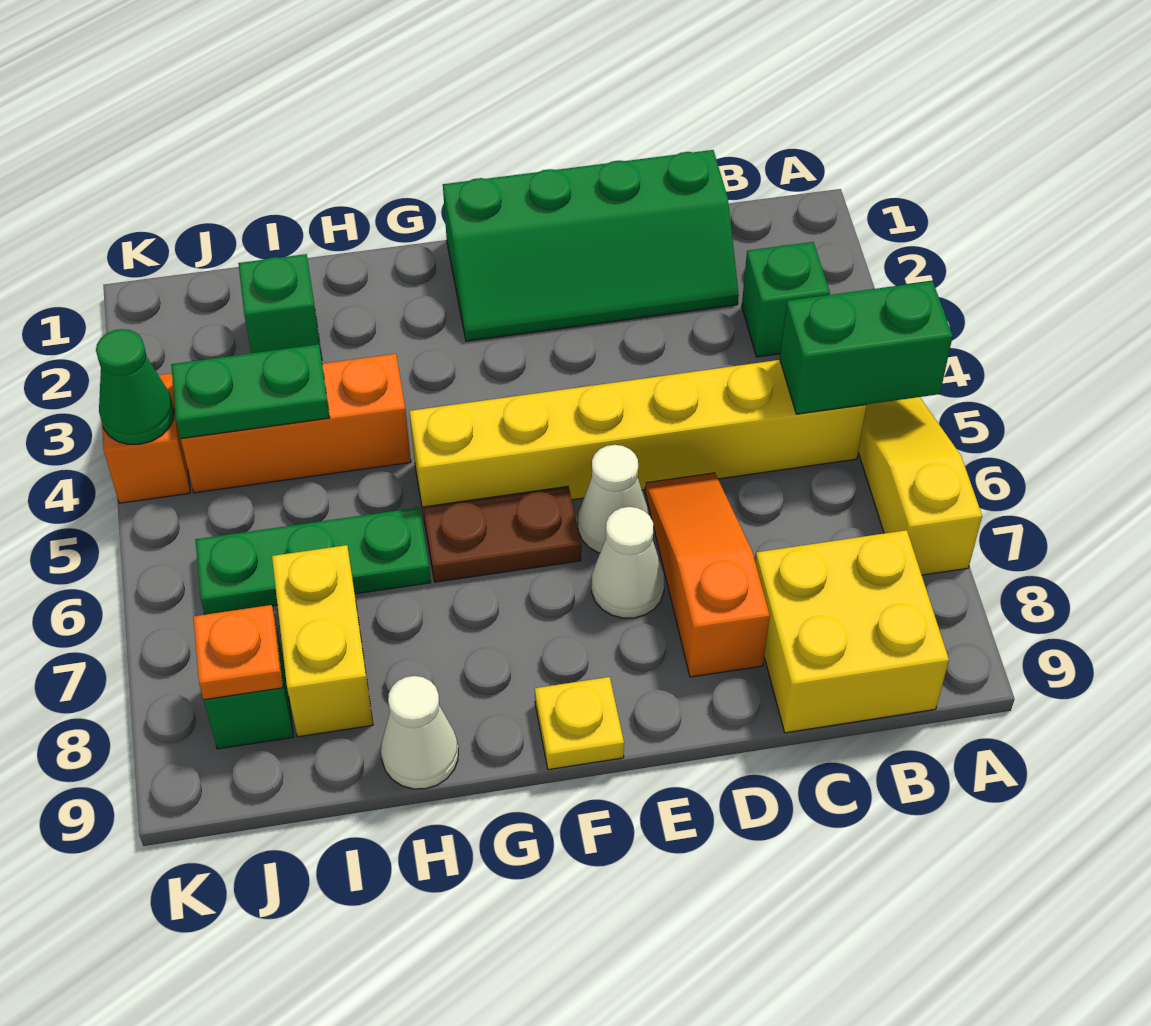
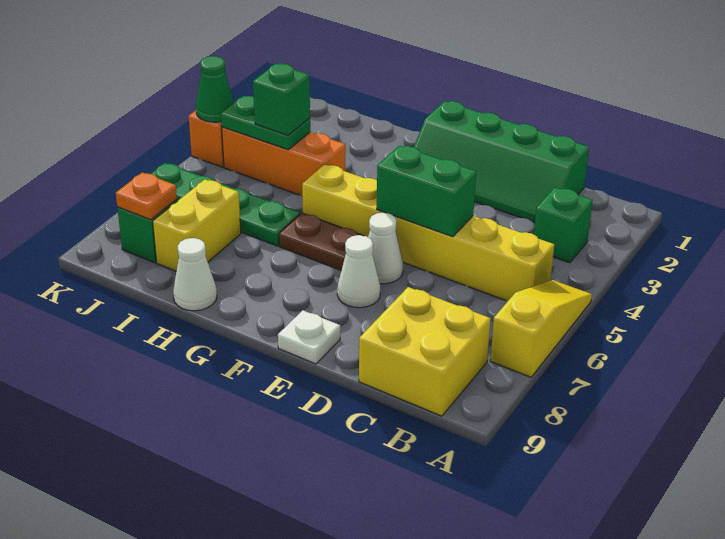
green brick A5:B5 level 2 -> green brick D5:E5 level 2
orange slope D6:D8 level 1 top 8 -> none
none -> white plate E9 level 1
yellow plate F9 level 1 -> none
green plate H6:J6 level 1 -> green plate H6:K6 level 1
green brick I2 level 1 -> green brick I4 level 3

